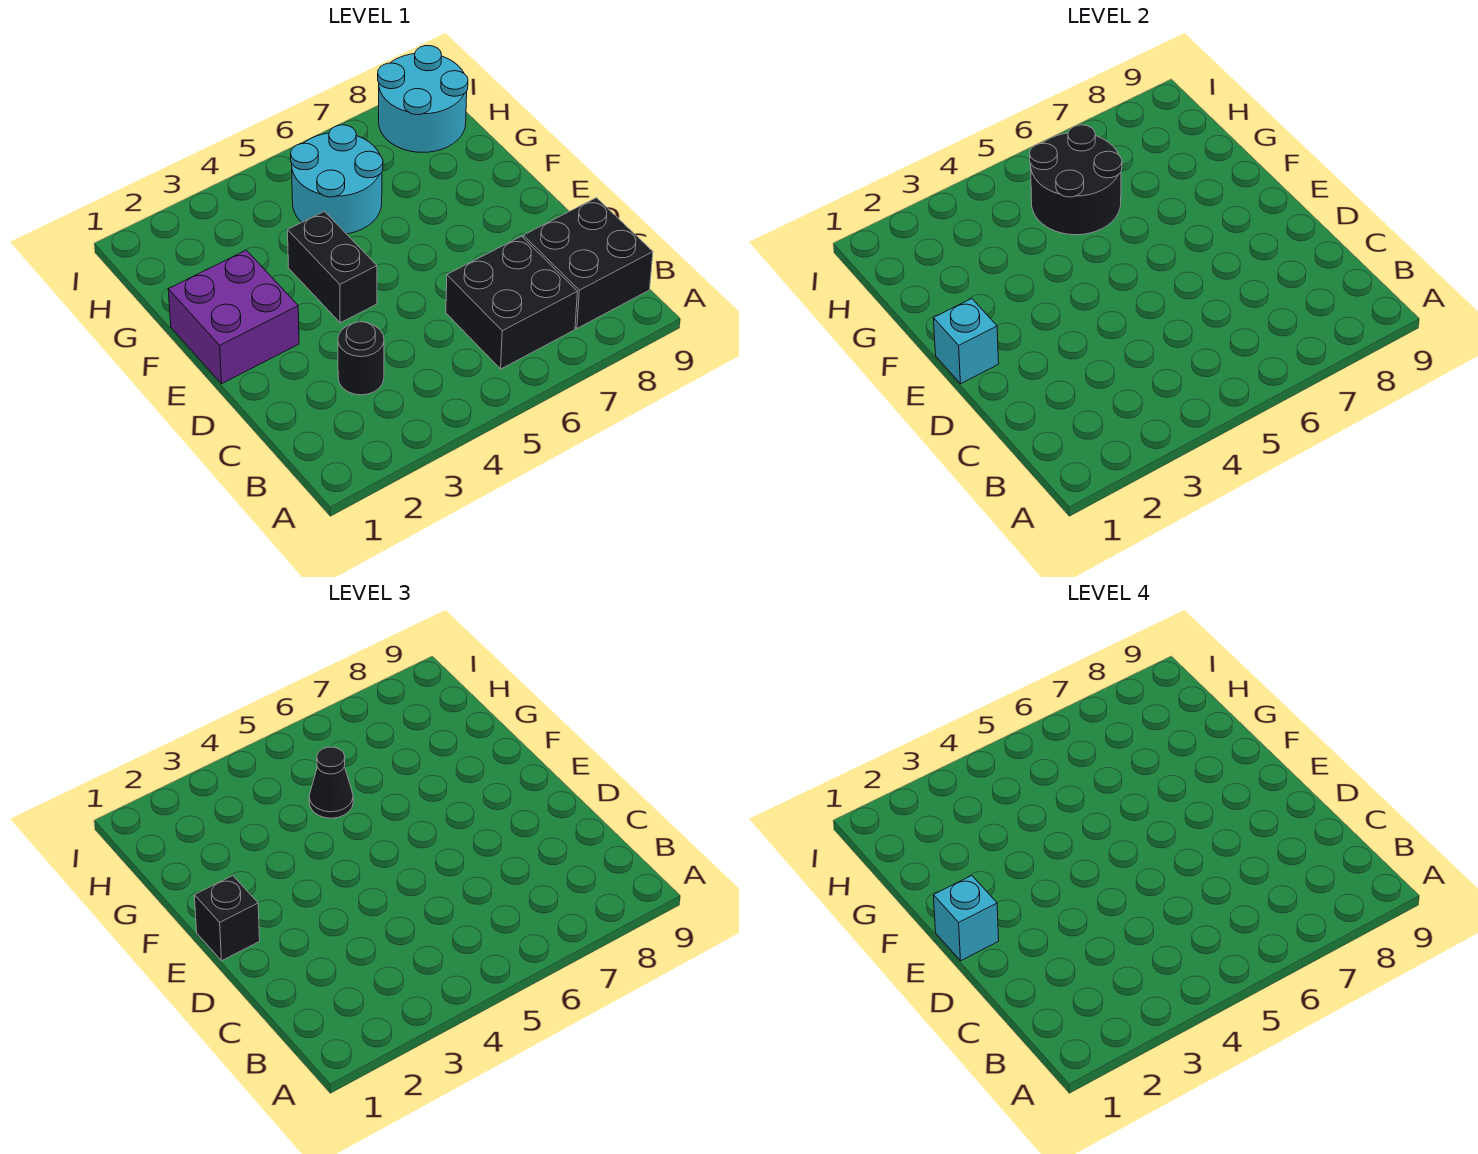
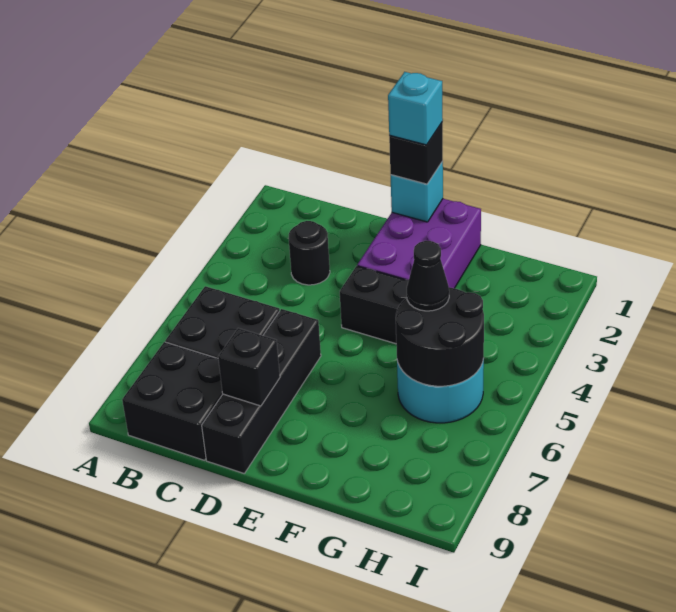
none -> black brick D6:D9 level 1
none -> black brick D8 level 2
purple brick E1:F2 level 1 -> purple brick E1:F3 level 1
cyan round brick H8:I9 level 1 -> none

